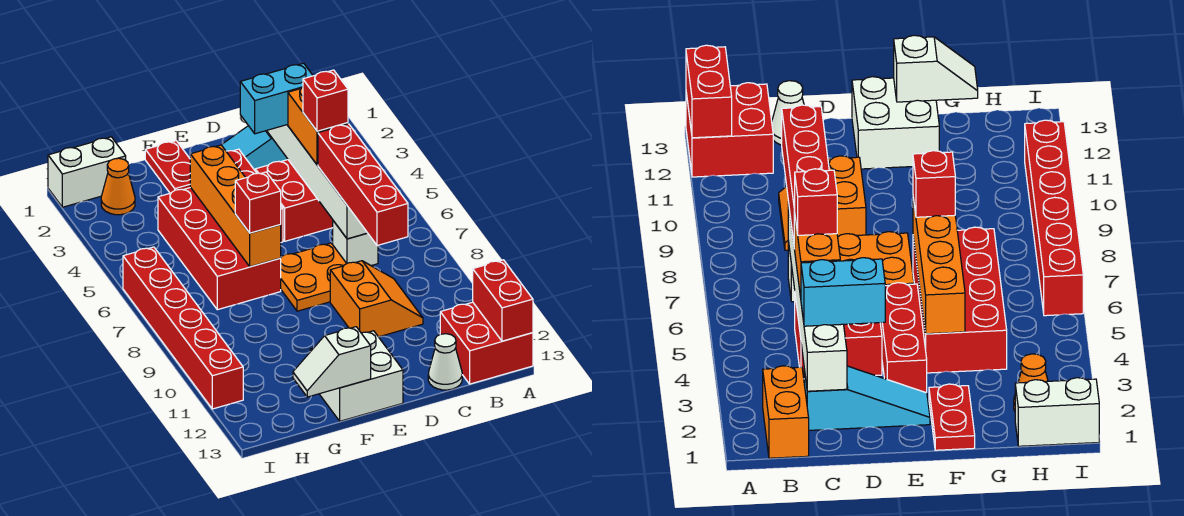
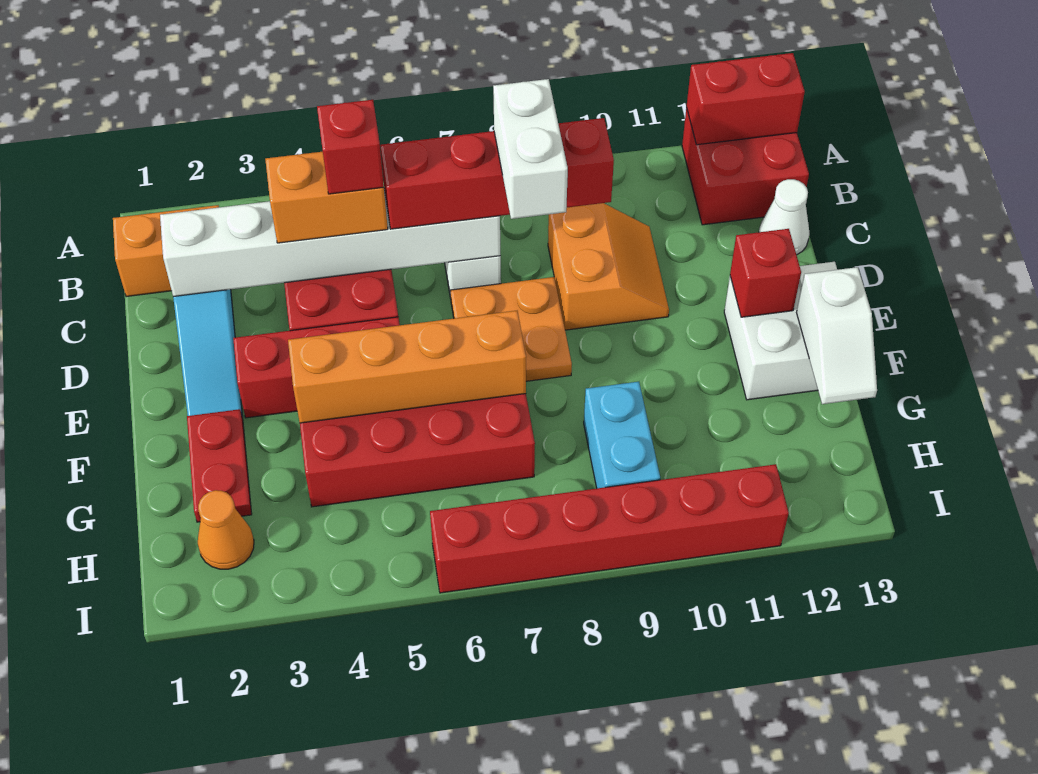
cyan brick C3:D3 level 3 -> cyan brick G9:H9 level 1
orange slope C9:D10 level 1 top D -> orange slope C9:D10 level 1 top 9
red plate F1:F2 level 1 -> red plate F2:G2 level 1
red brick F7 level 3 -> red brick E12 level 2
white brick H1:I1 level 1 -> white brick C8:D8 level 4

